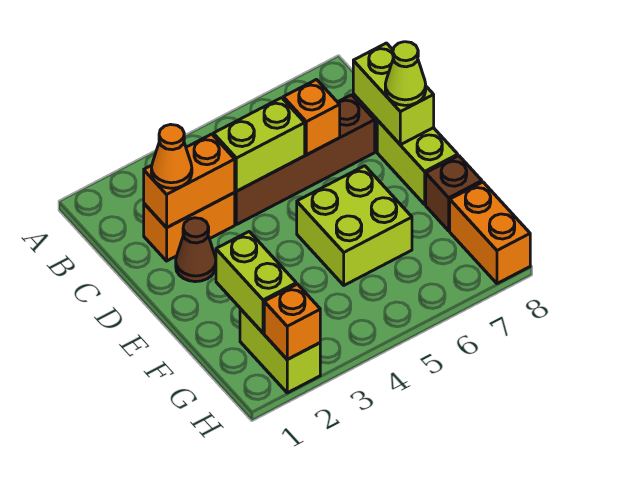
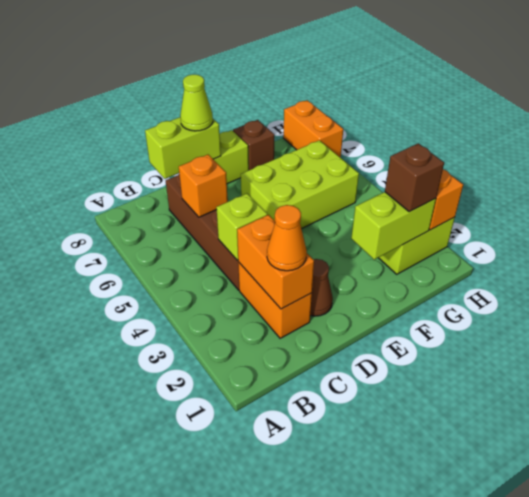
lime brick C4:C5 level 2 -> lime brick C4 level 2
lime brick E5:F6 level 1 -> lime brick E5:G6 level 1
none -> brown brick G2 level 3
orange brick G8:H8 level 1 -> orange brick H7:H8 level 1

